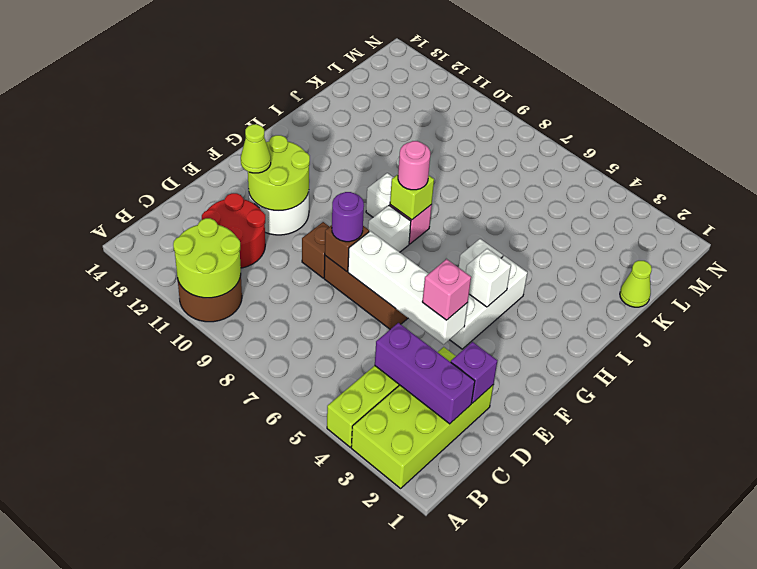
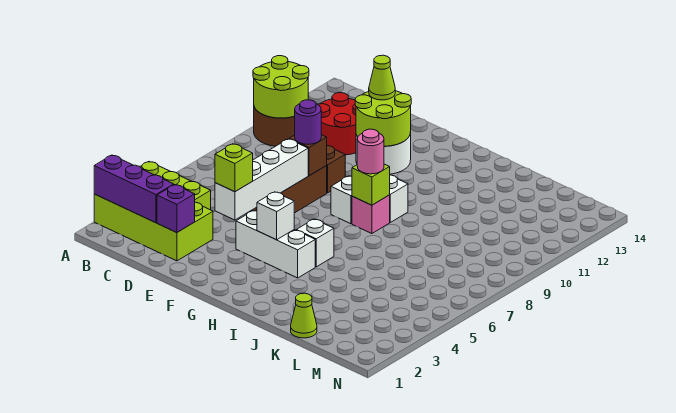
purple brick C2:C4 level 2 -> purple brick A2:C2 level 2
pink brick E4 level 3 -> lime brick E4 level 3

